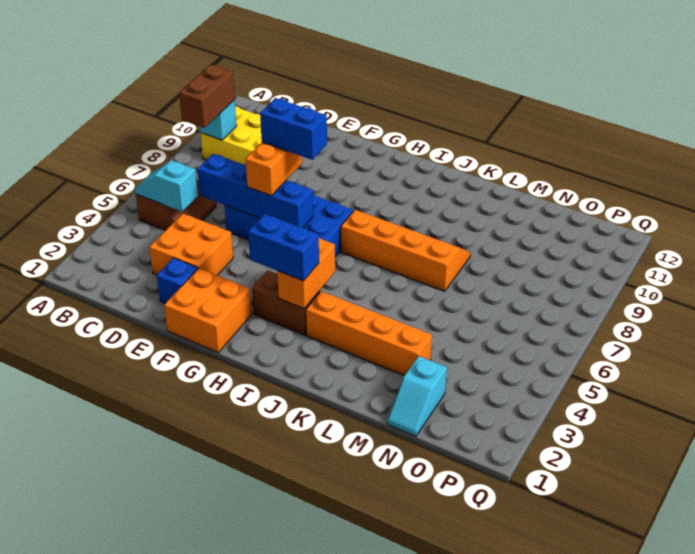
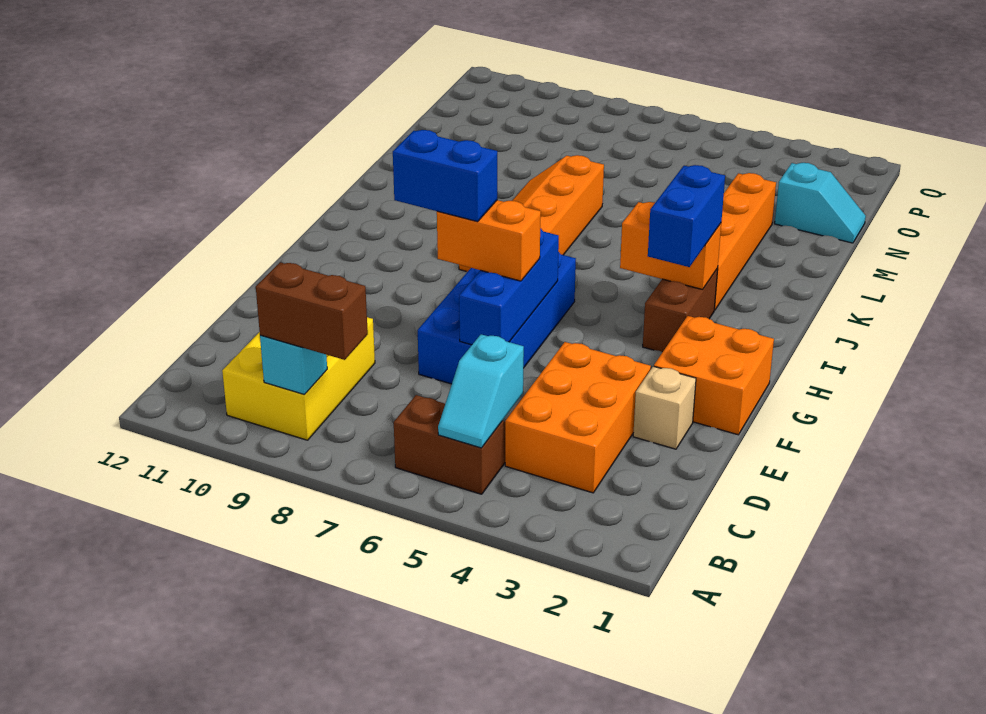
orange brick D3:E4 level 1 -> orange brick C3:E4 level 1
blue brick D6:G6 level 2 -> blue brick E6:G6 level 2
blue brick E2 level 1 -> tan brick E2 level 1
blue brick F7:G7 level 4 -> blue brick F7:F8 level 4

